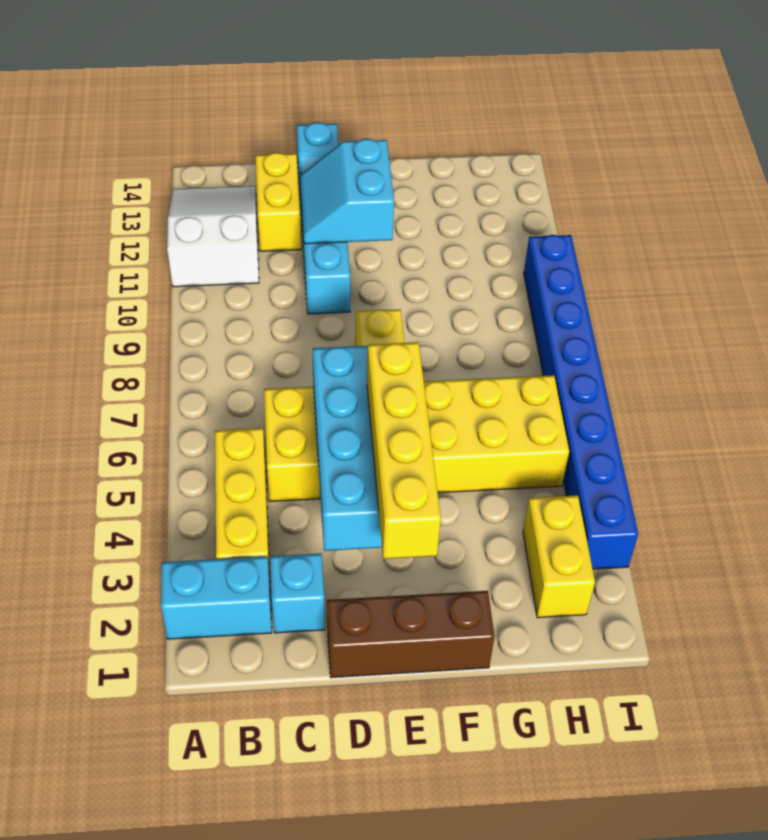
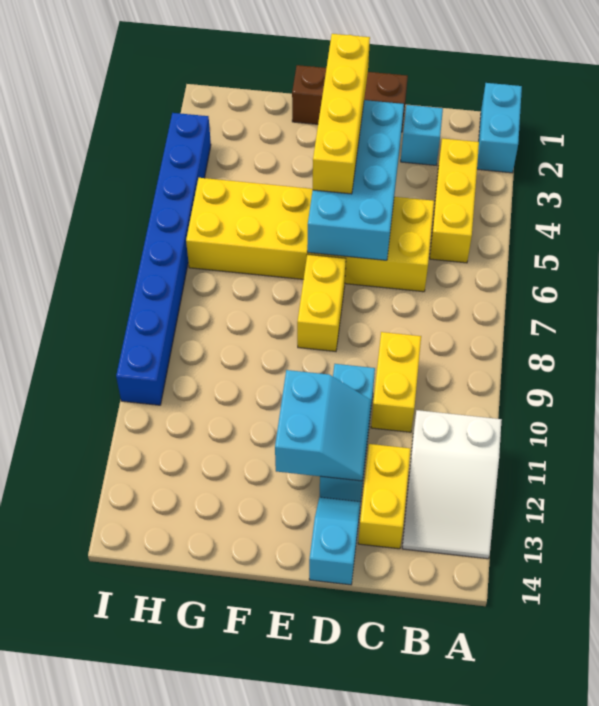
cyan brick A2:B2 level 1 -> cyan brick A1:A2 level 1
yellow brick H2:H3 level 1 -> yellow brick C9:C10 level 1

